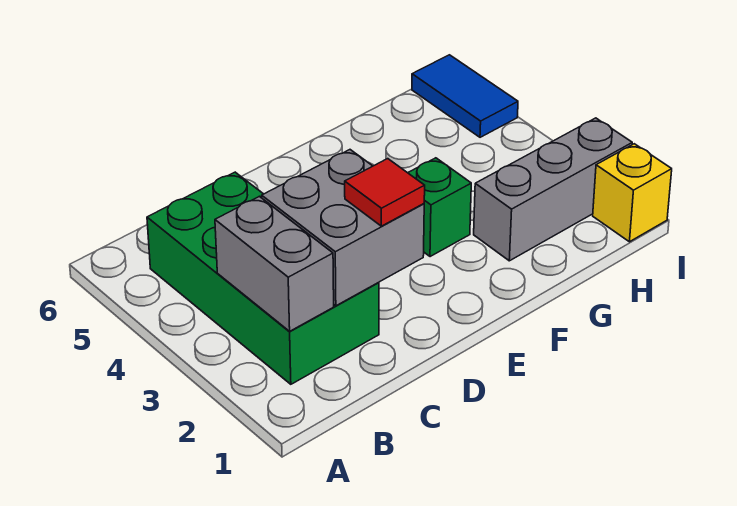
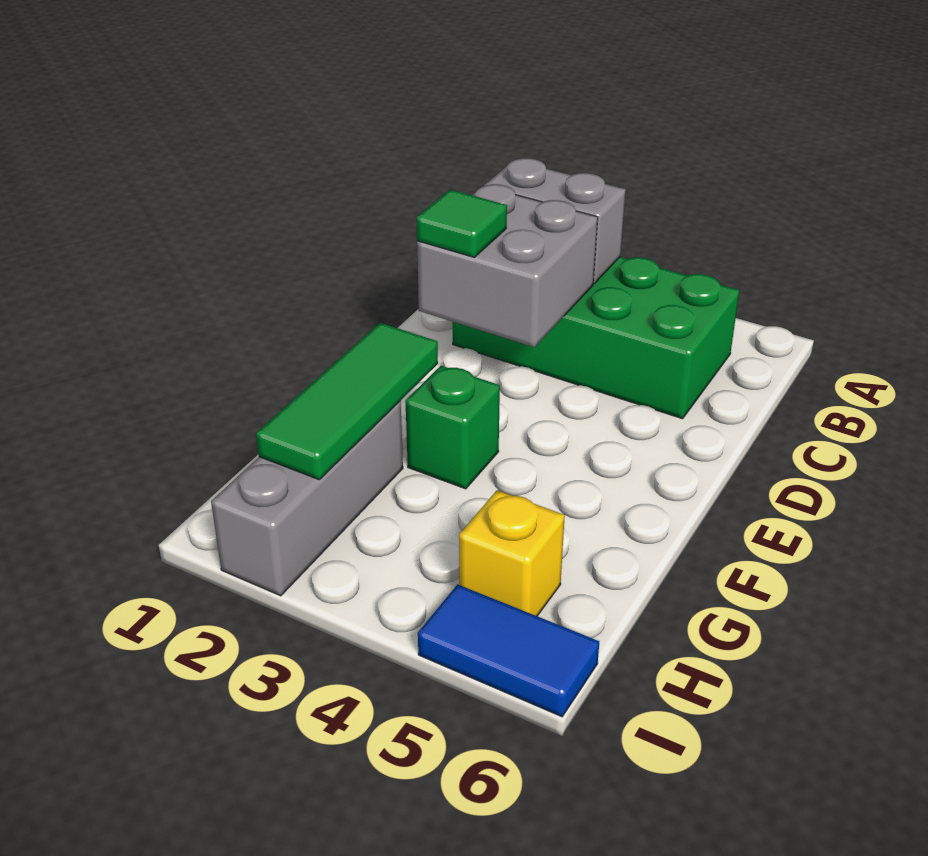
red tile D2 level 3 -> green tile D2 level 3
none -> green tile F2:H2 level 2
yellow brick I1 level 1 -> yellow brick H5 level 1

